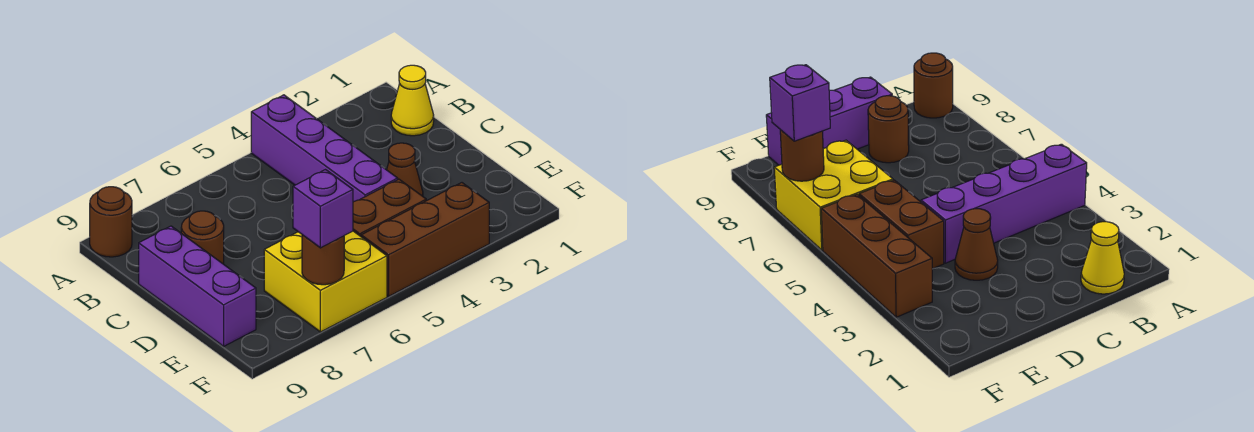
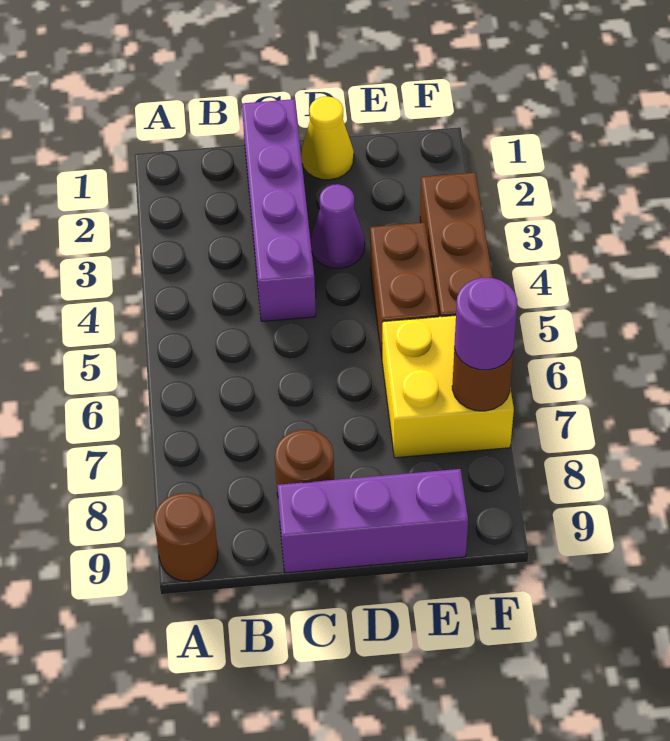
purple brick A4:D4 level 1 -> purple brick C1:C4 level 1
yellow cone B1 level 1 -> yellow cone D1 level 1
brown cone D3 level 1 -> purple cone D3 level 1
purple brick F7 level 3 -> purple round brick F7 level 3

